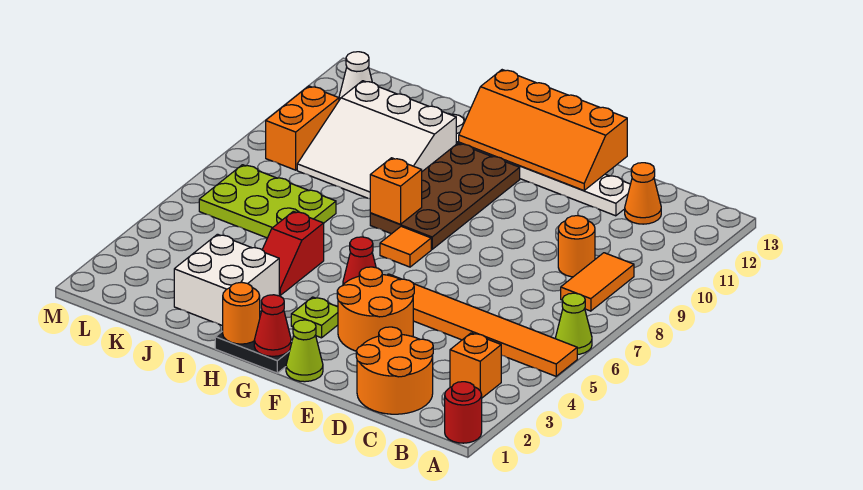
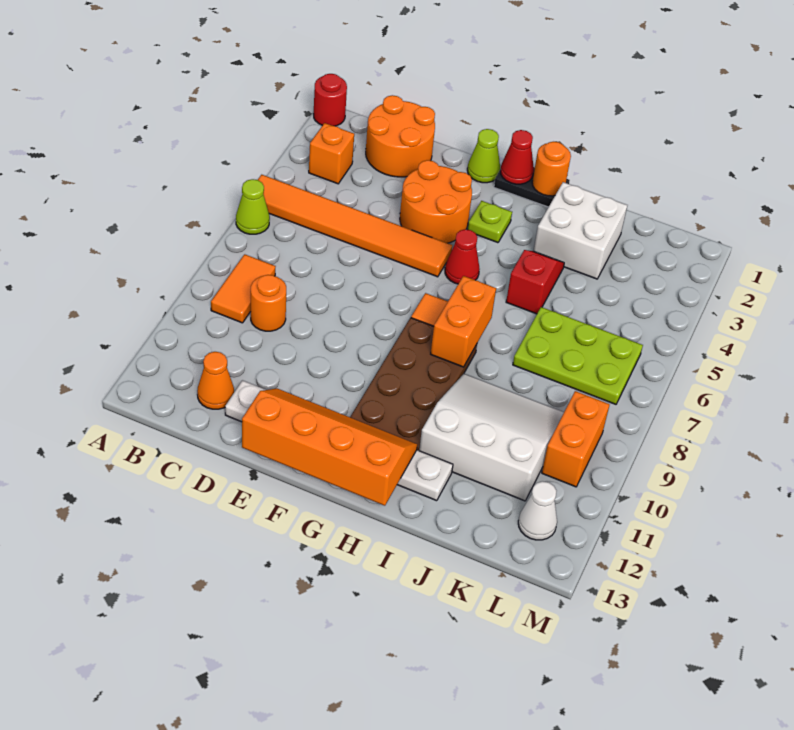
orange brick H8 level 2 -> orange brick H7:H8 level 2

